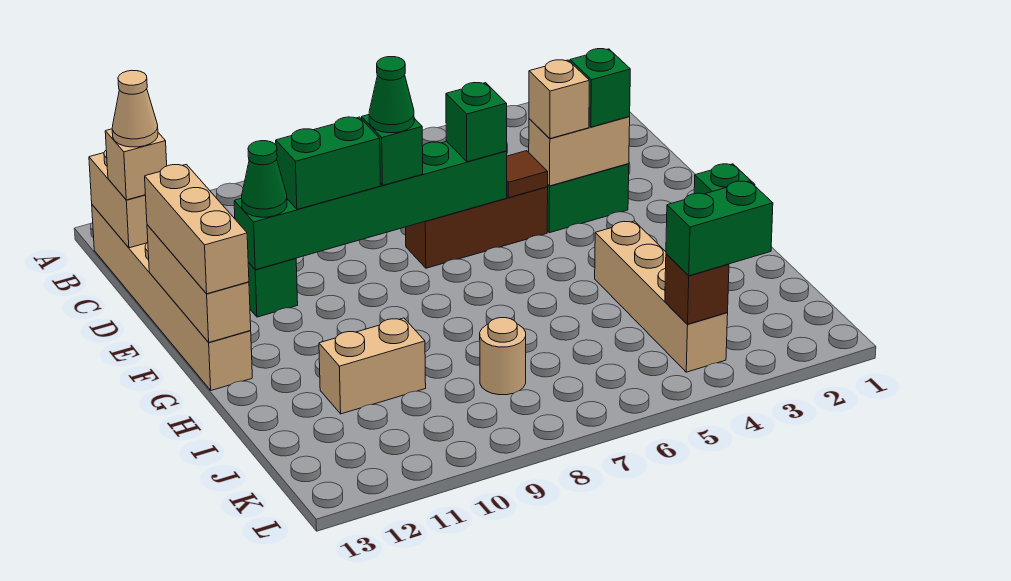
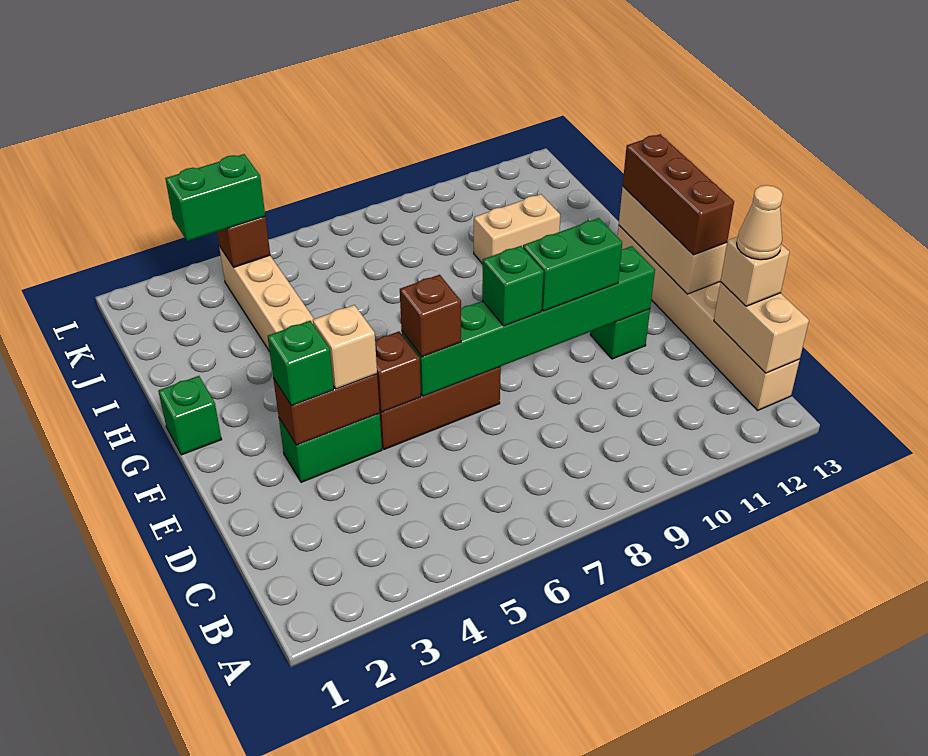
tan brick E3:E4 level 2 -> brown brick E3:E4 level 2
brown tile E5 level 2 -> brown brick E5 level 2
green brick E6 level 3 -> brown brick E6 level 3
green cone E8 level 4 -> none
green cone E11 level 3 -> none
tan brick E13:G13 level 3 -> brown brick E13:G13 level 3
tan round brick J8 level 1 -> none

